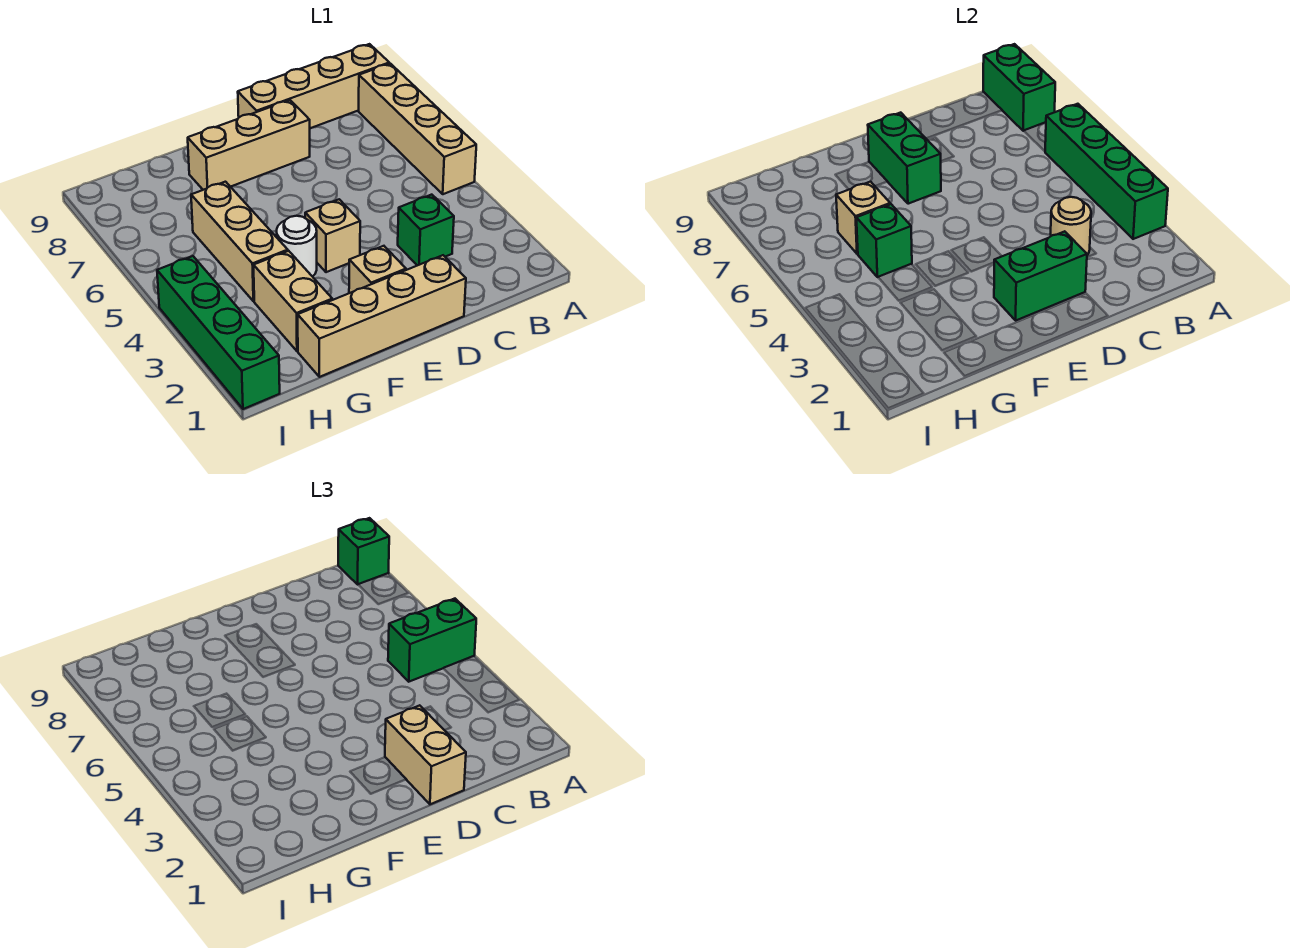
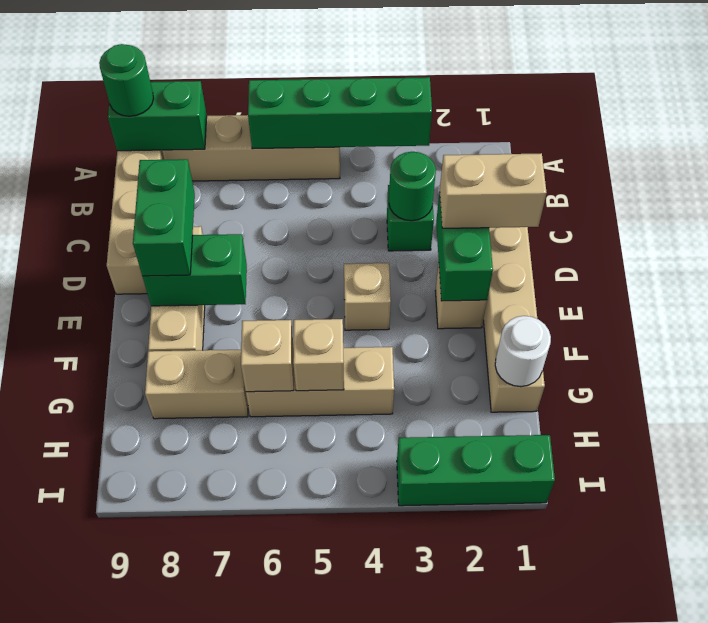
green brick A5:B5 level 3 -> green brick D8:E8 level 3
green brick A9 level 3 -> green round brick A9 level 3
tan round brick C3 level 2 -> green round brick C3 level 2
white round brick F4 level 1 -> white round brick G1 level 2
tan brick G2:G3 level 1 -> tan brick G7:G8 level 1
green brick G5 level 2 -> tan brick G5 level 2
green brick I1:I4 level 1 -> green brick I1:I3 level 1

